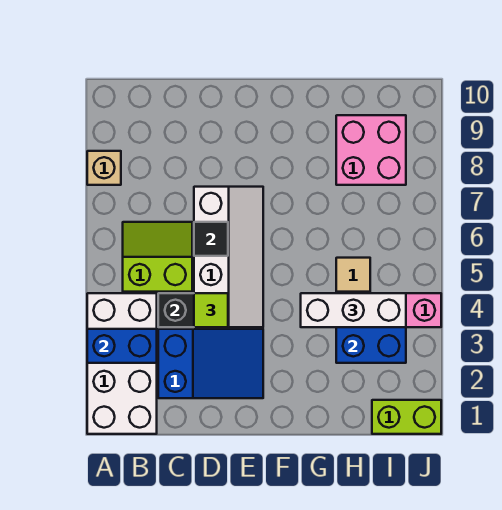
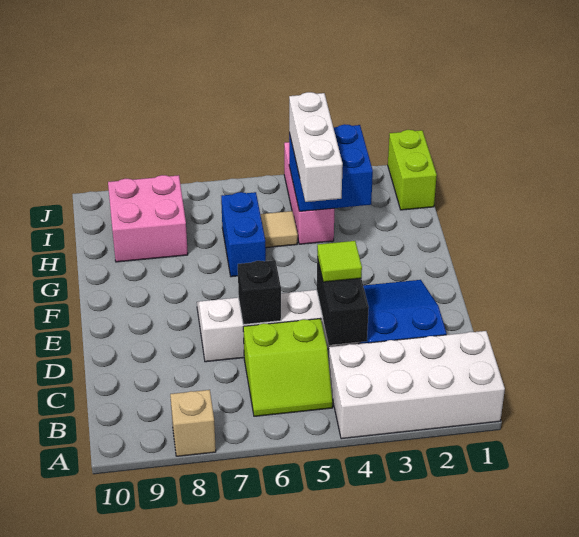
blue brick A3:B3 level 2 -> blue brick G6:H6 level 1
lime slope B5:C6 level 1 top 5 -> lime slope B5:C6 level 1 top C
black tile D6 level 2 -> black brick D6 level 2

